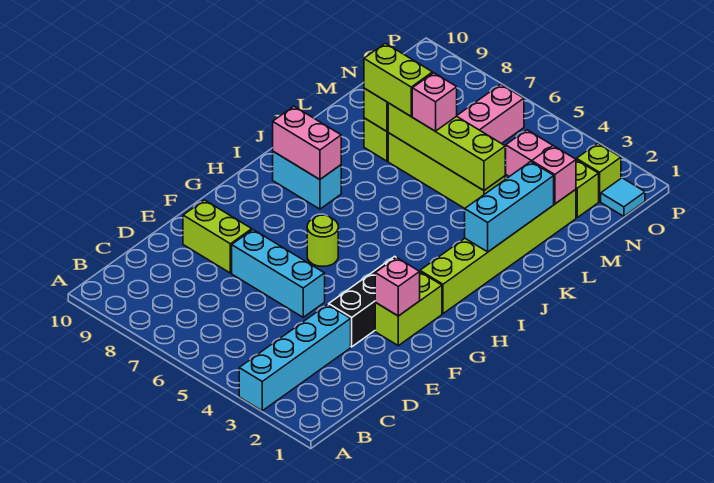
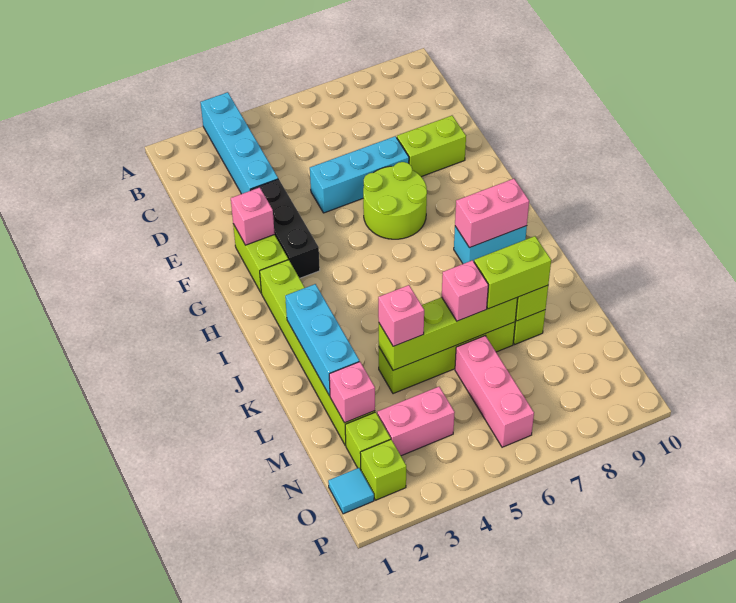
lime round brick G6 level 1 -> lime round brick F6:G7 level 1
none -> pink brick L4 level 3

